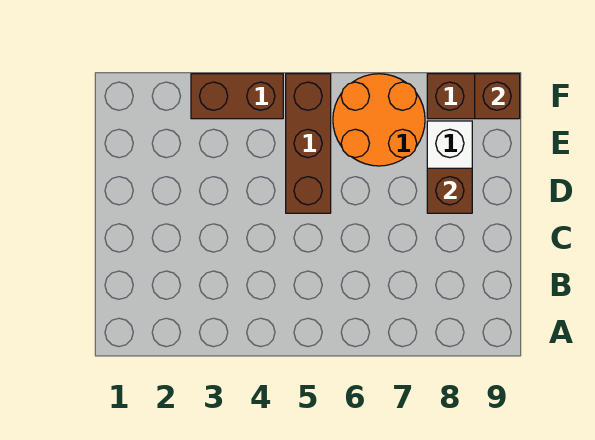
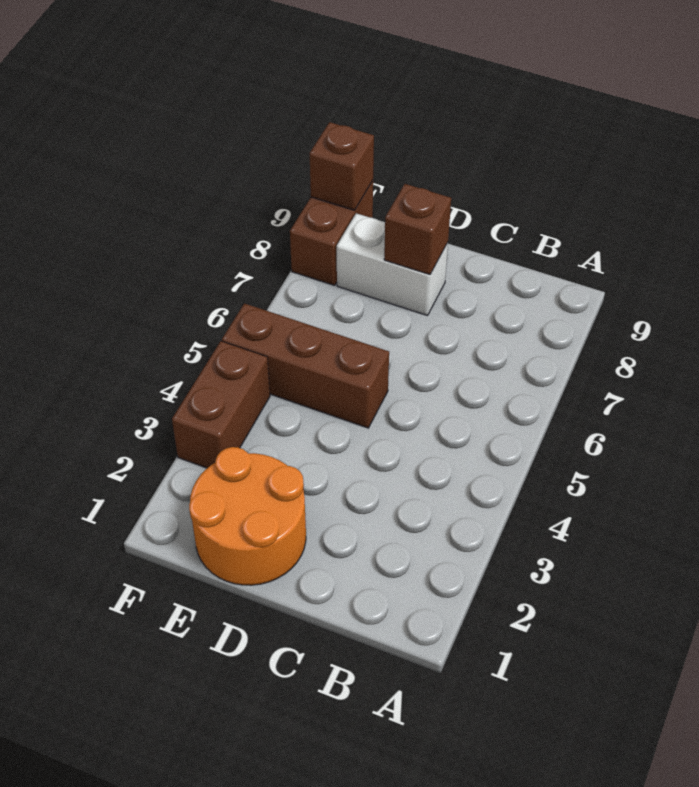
orange round brick E6:F7 level 1 -> orange round brick D1:E2 level 1

